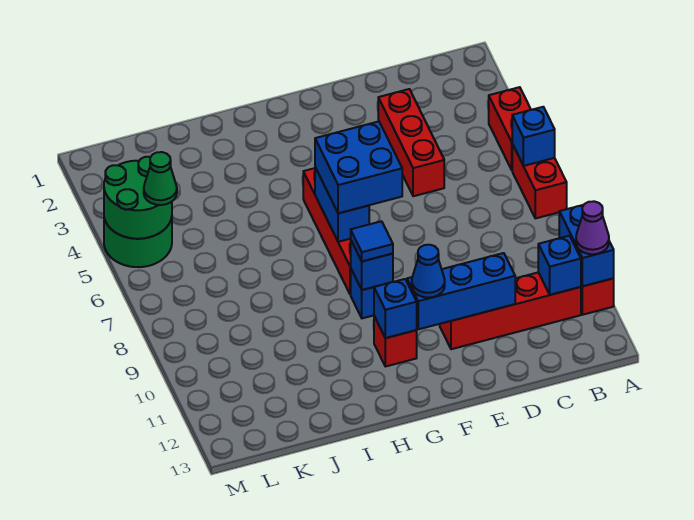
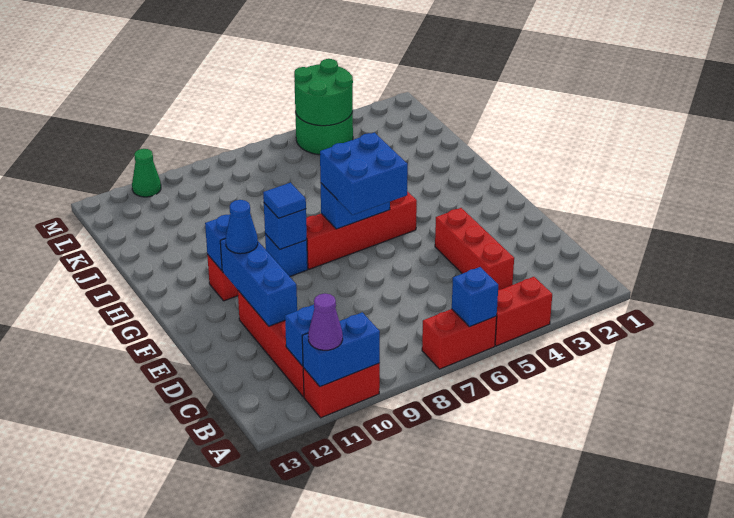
red brick D3:D5 level 1 -> red brick C4:E4 level 1
green cone L5 level 3 -> green cone M11 level 1

